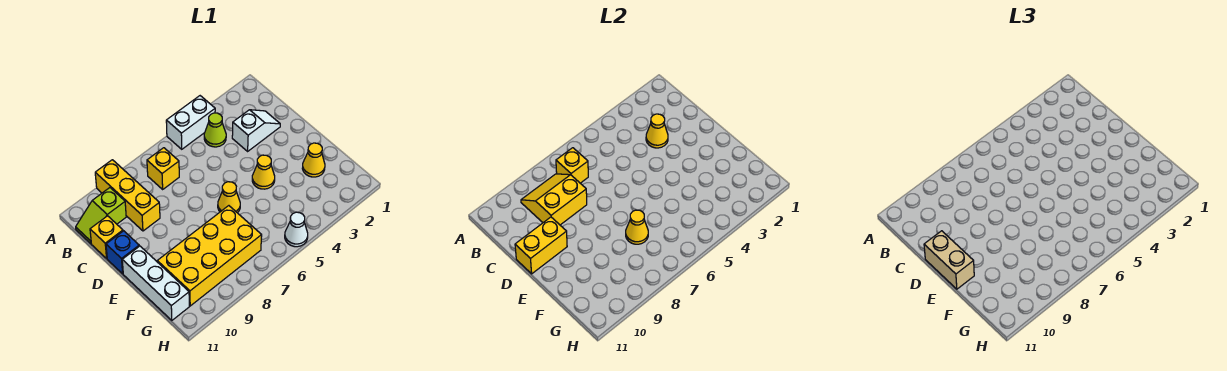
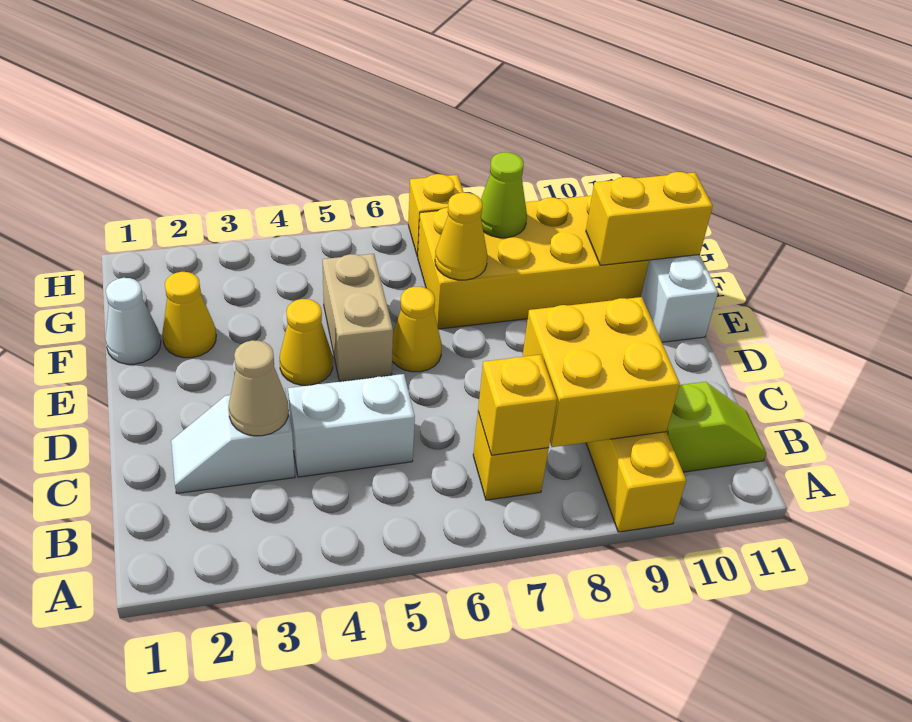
white brick A4:A5 level 1 -> white brick C4:C5 level 1
lime cone B4 level 1 -> lime cone G8 level 2
yellow slope B8:C9 level 2 top C -> yellow brick B8:C9 level 2
yellow cone C3 level 2 -> tan cone C3 level 2
yellow brick C11 level 1 -> yellow brick H7 level 1
yellow brick D10:D11 level 2 -> yellow brick F10:F11 level 2
blue brick D11 level 1 -> none
tan brick D11:E11 level 3 -> tan brick E5:F5 level 1
white cone H5 level 1 -> white cone F1 level 1

